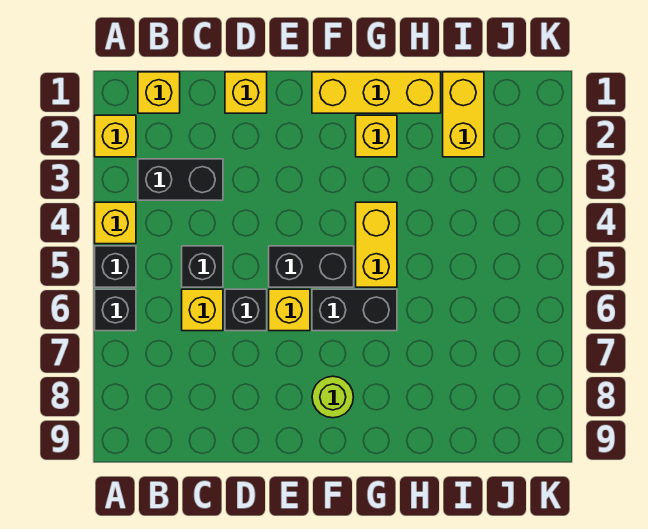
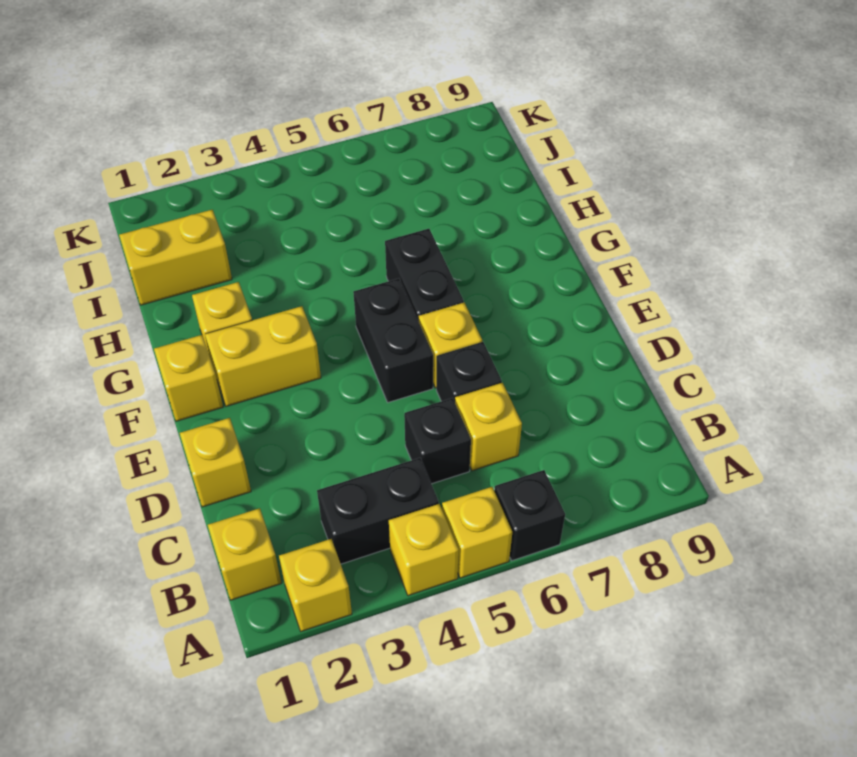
black brick A5 level 1 -> yellow brick A5 level 1
black brick B3:C3 level 1 -> black brick B3:B4 level 1
yellow brick F1:H1 level 1 -> yellow brick F1 level 1
lime round brick F8 level 1 -> none
yellow brick G4:G5 level 1 -> yellow brick F2:F3 level 1

